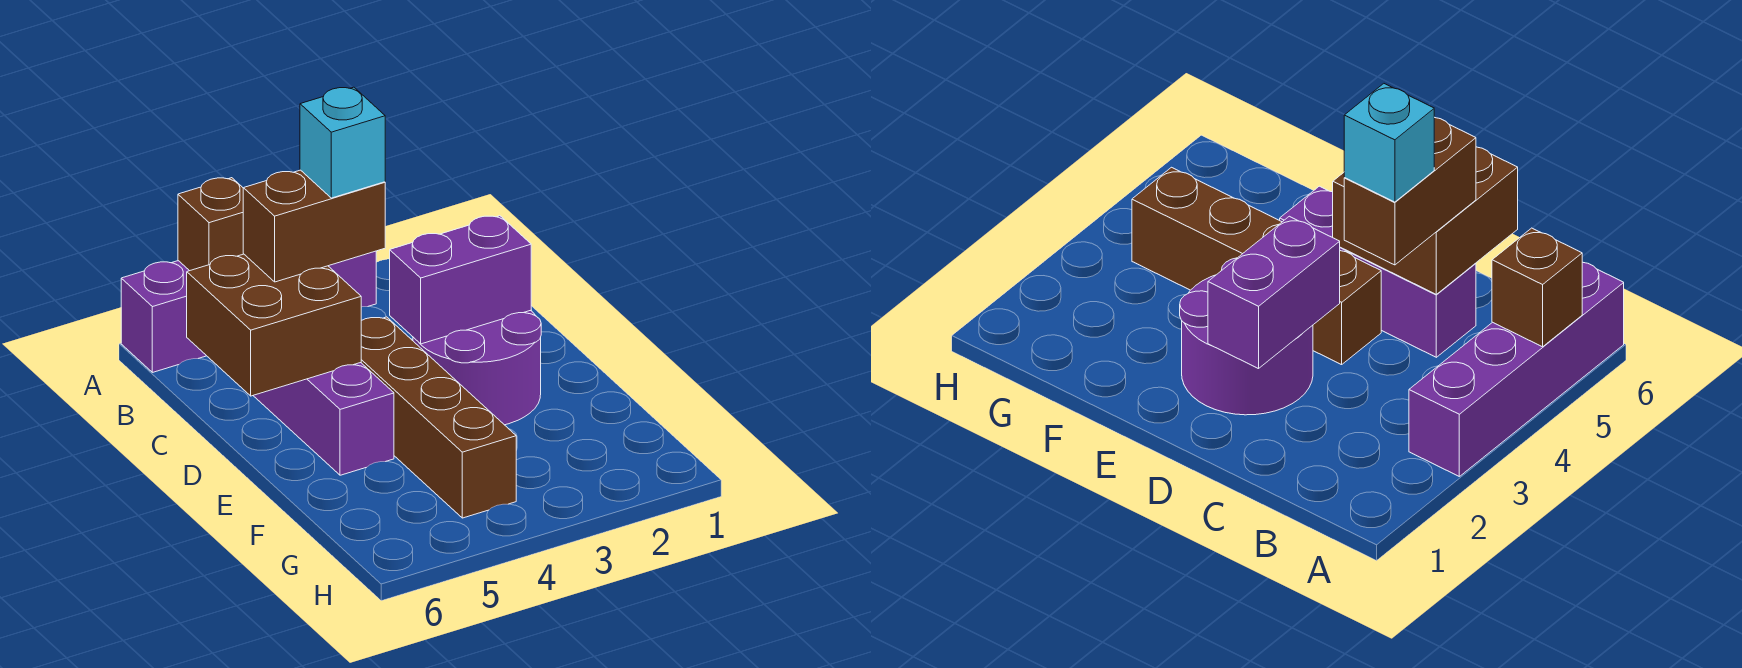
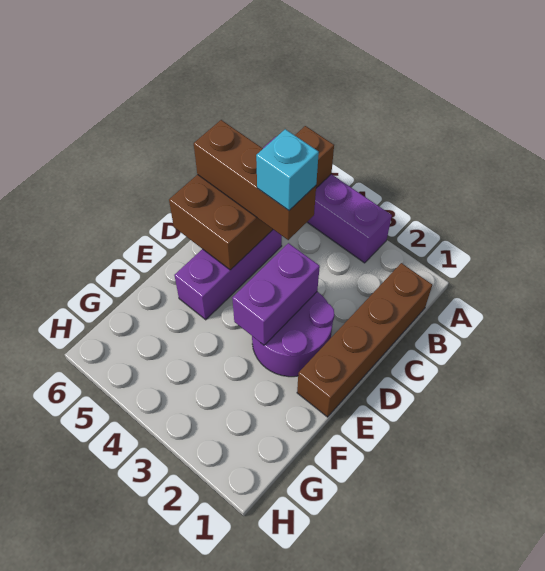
brown brick C4:C5 level 3 -> brown brick C4:C6 level 3
purple brick D2:D3 level 2 -> purple brick D3:E3 level 2
brown brick D4:G4 level 1 -> brown brick B1:E1 level 1

